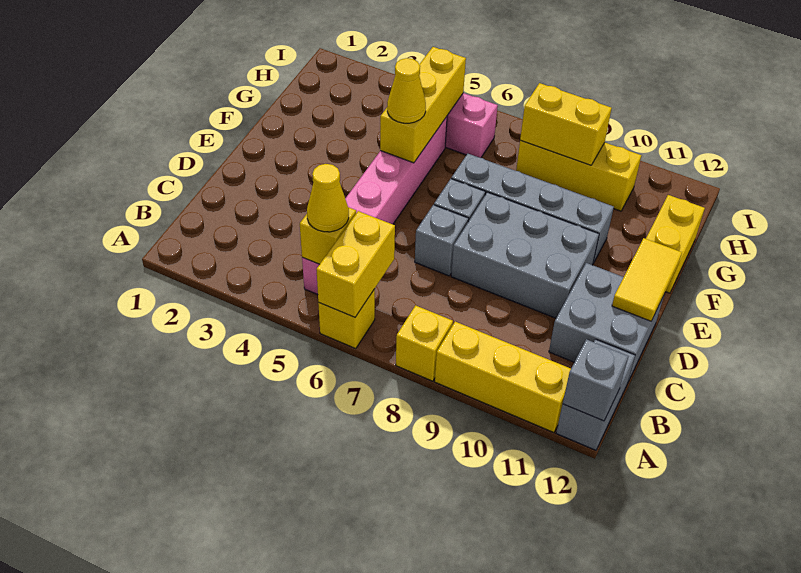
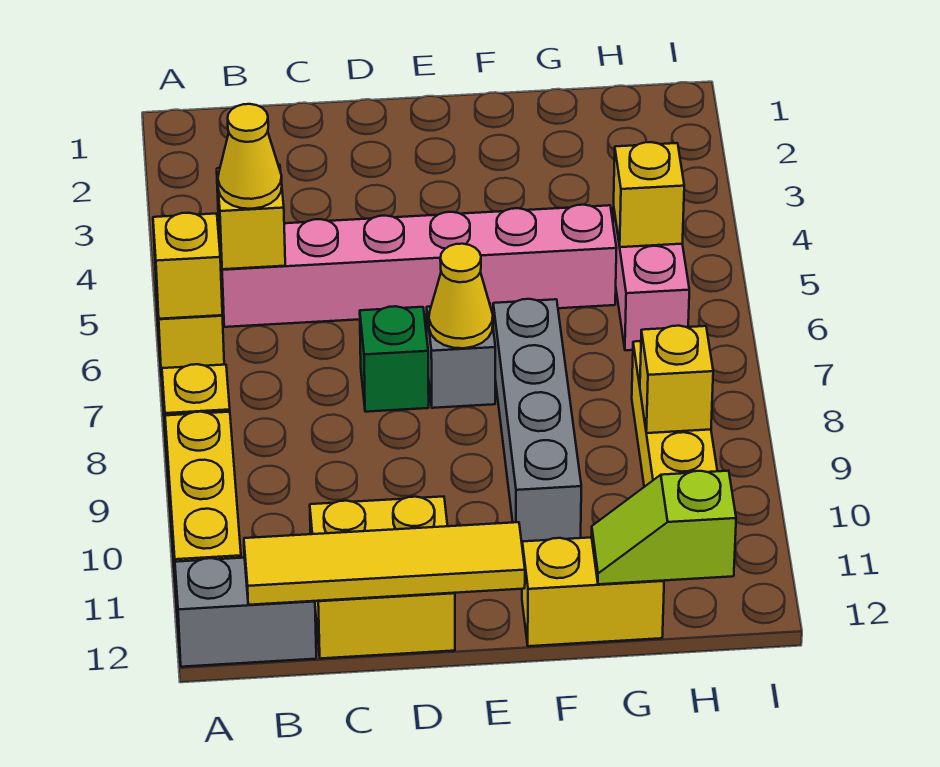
yellow brick A6:B6 level 2 -> yellow brick A6 level 2
grey brick A12 level 2 -> none
grey brick C11:D12 level 1 -> yellow brick C11:D12 level 1
grey brick D7 level 1 -> green brick D7 level 1
grey brick D8:E10 level 1 -> none
yellow tile D12:E12 level 2 -> yellow tile B12:E12 level 2
yellow brick F5:H5 level 2 -> yellow brick H5 level 2
yellow cone F5 level 3 -> yellow cone E7 level 2
none -> lime slope G12:H12 level 2 top H
yellow brick H8:H9 level 2 -> yellow brick H9 level 2

